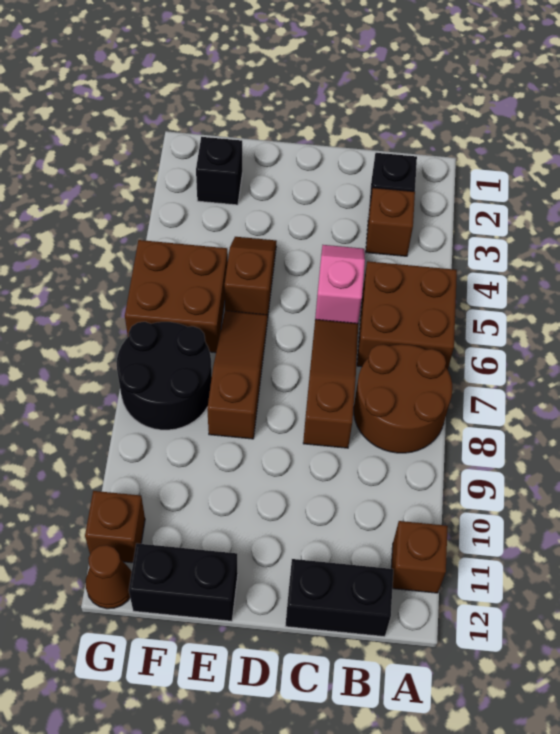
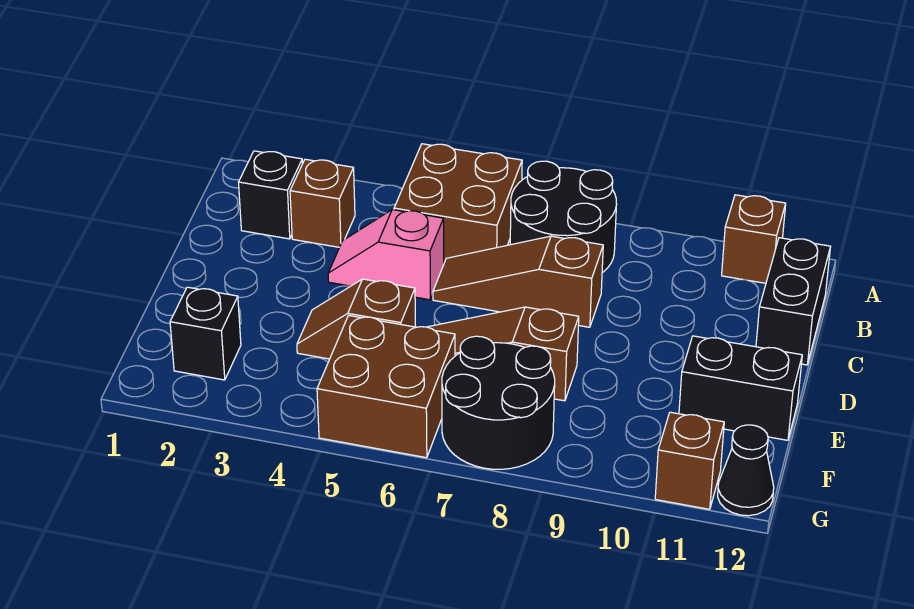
brown round brick A7:B8 level 1 -> black round brick A7:B8 level 1
black brick E12:F12 level 1 -> black brick E11:E12 level 1
brown cone G12 level 1 -> black cone G12 level 1

